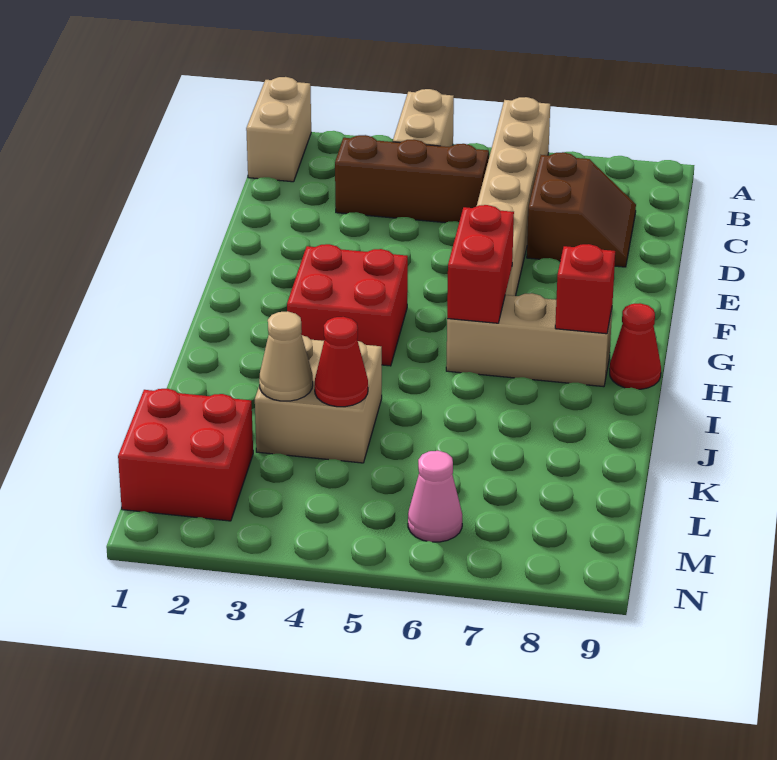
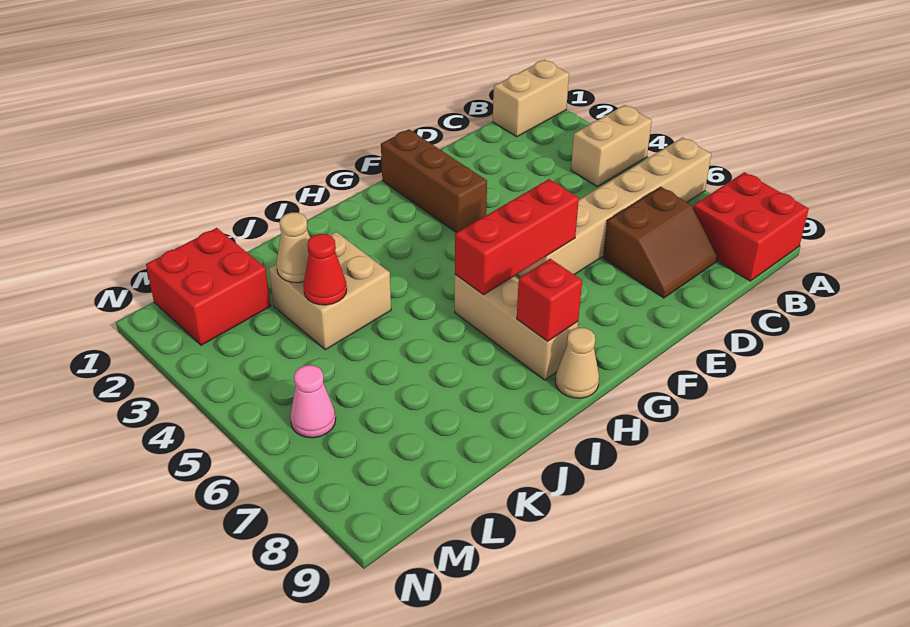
brown brick C3:C5 level 1 -> brown brick F1:F3 level 1
red brick G3:H4 level 1 -> red brick A8:B9 level 1
red brick G6:H6 level 2 -> red brick F6:H6 level 2
red cone H9 level 1 -> tan cone H9 level 1

